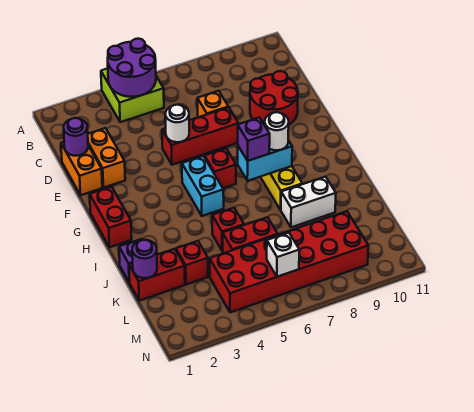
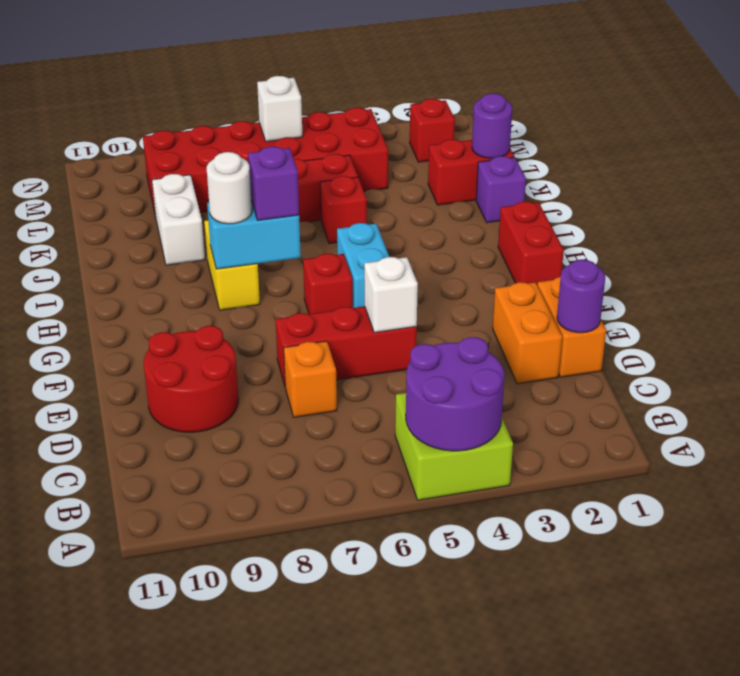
white round brick E5 level 2 -> white brick E5 level 2
white brick J8:J9 level 1 -> white brick J9:K9 level 1
red brick K3 level 1 -> red brick M2 level 1

